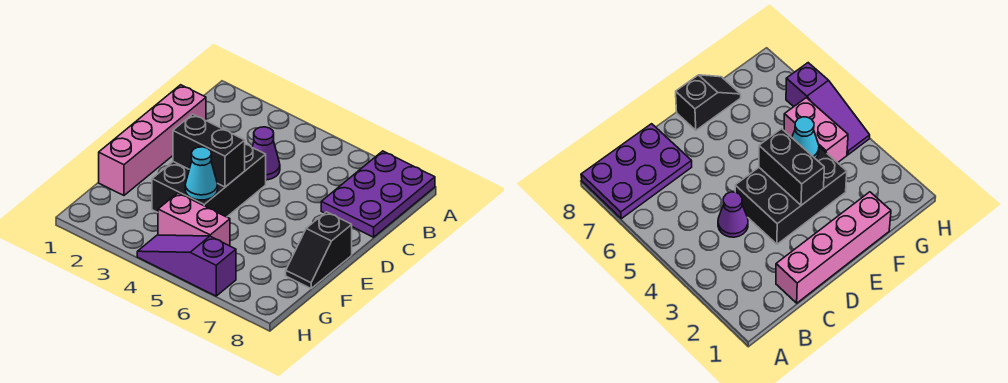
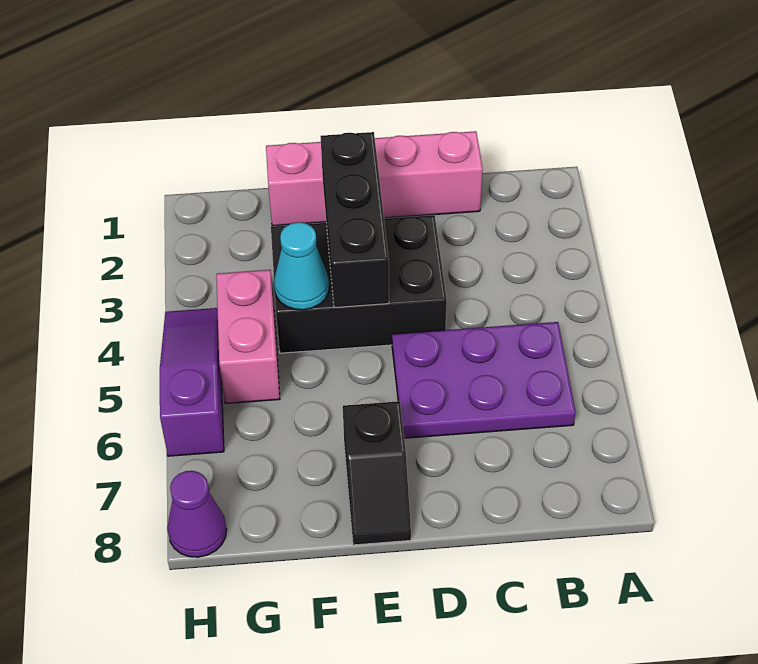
purple plate A7:C8 level 1 -> purple plate B5:D6 level 1
purple cone C4 level 1 -> purple cone H8 level 1
black brick E3:E4 level 2 -> black brick E2:E4 level 2
black slope E8:F8 level 1 top E -> black slope E7:E8 level 1 top 7

